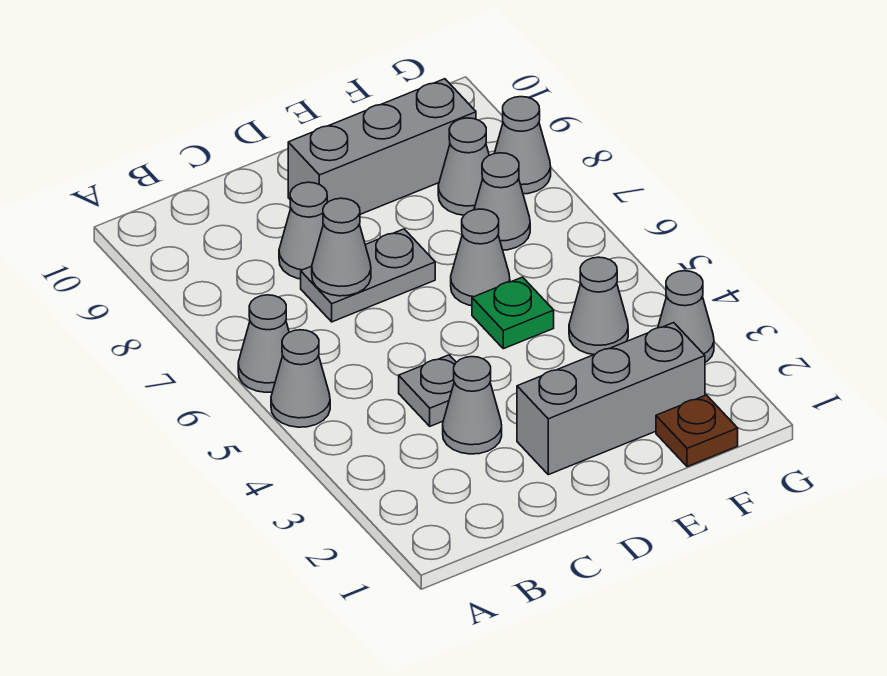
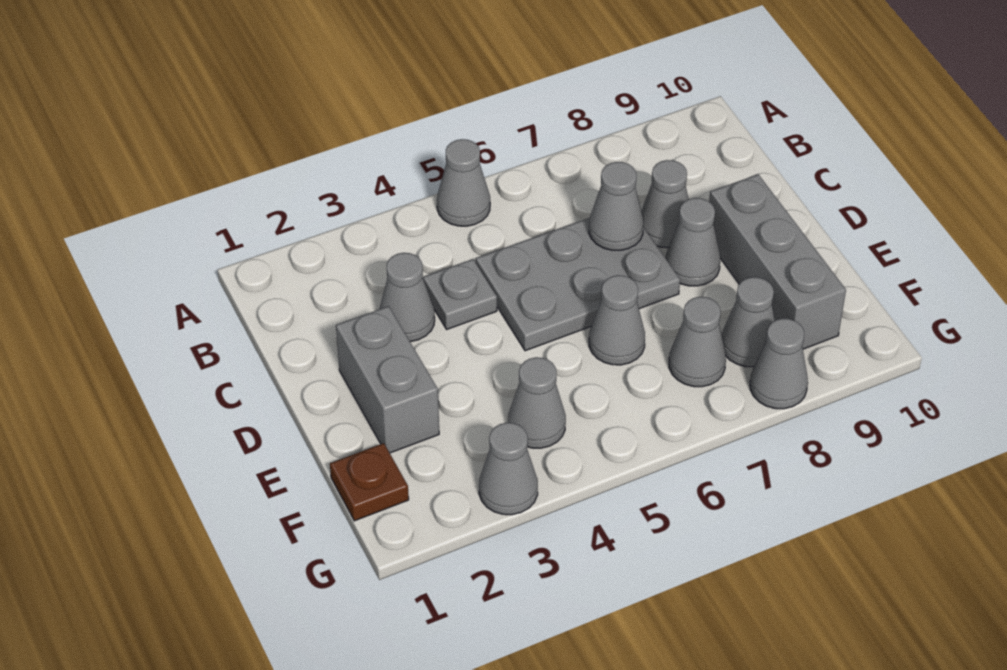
grey cone A6 level 1 -> grey cone D8 level 1
grey plate C7:D7 level 1 -> grey plate C5:D7 level 1
grey brick D2:F2 level 1 -> grey brick D2:E2 level 1
green plate E5 level 1 -> none

